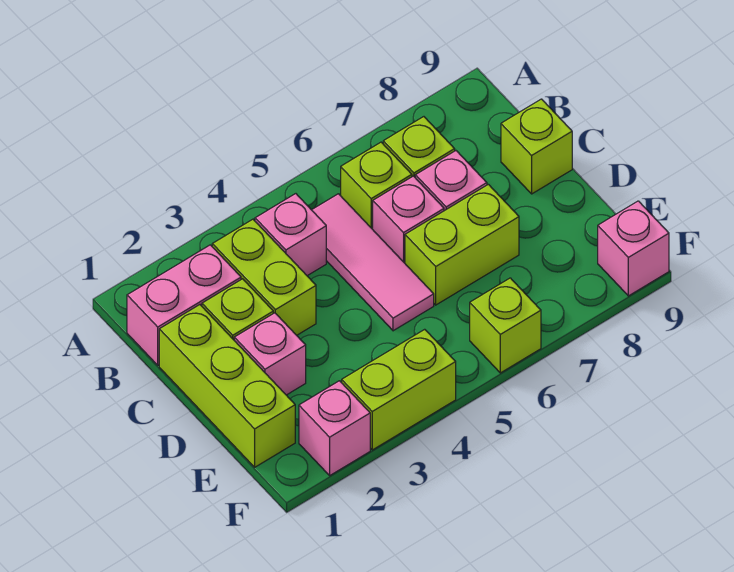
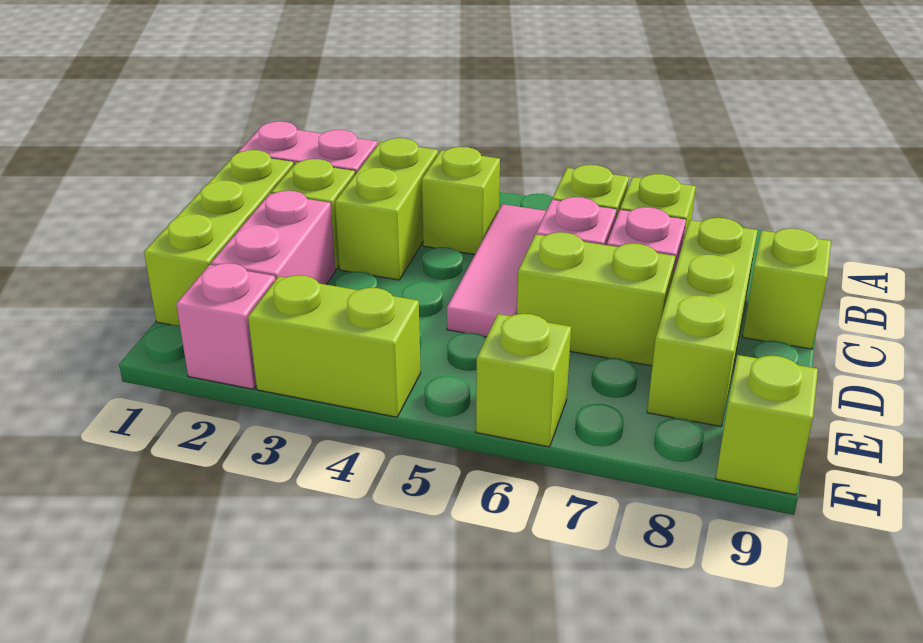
pink brick B4 level 1 -> lime brick B4 level 1
none -> lime brick C8:E8 level 1
pink brick D2 level 1 -> pink brick D2:E2 level 1
pink brick F9 level 1 -> lime brick F9 level 1

